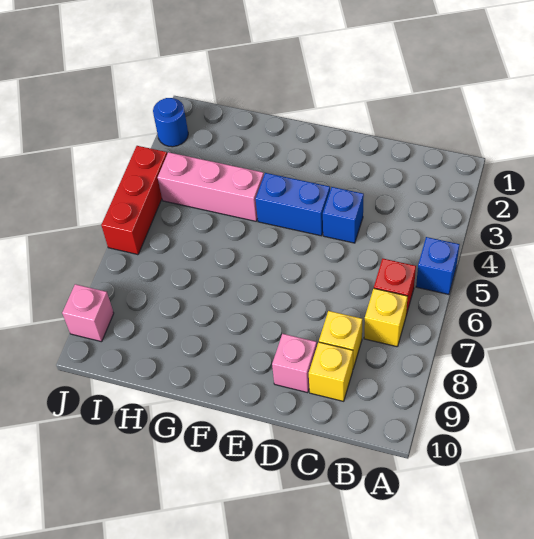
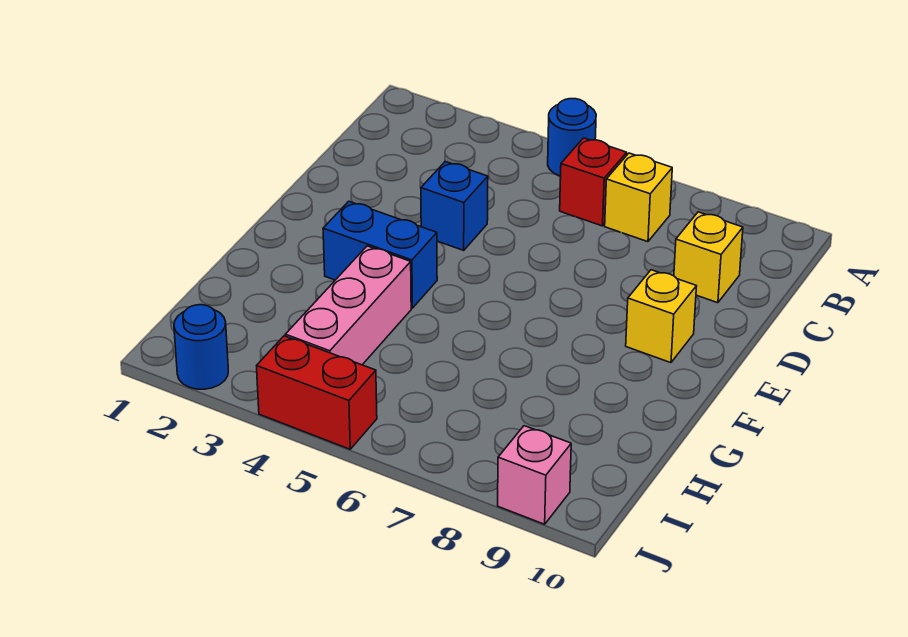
blue brick A5 level 1 -> blue round brick A5 level 1
yellow brick C8 level 1 -> yellow brick E9 level 1
pink brick D9 level 1 -> none
blue brick E4:F4 level 1 -> blue brick F3:F4 level 1
red brick J4:J6 level 1 -> red brick J4:J5 level 1

